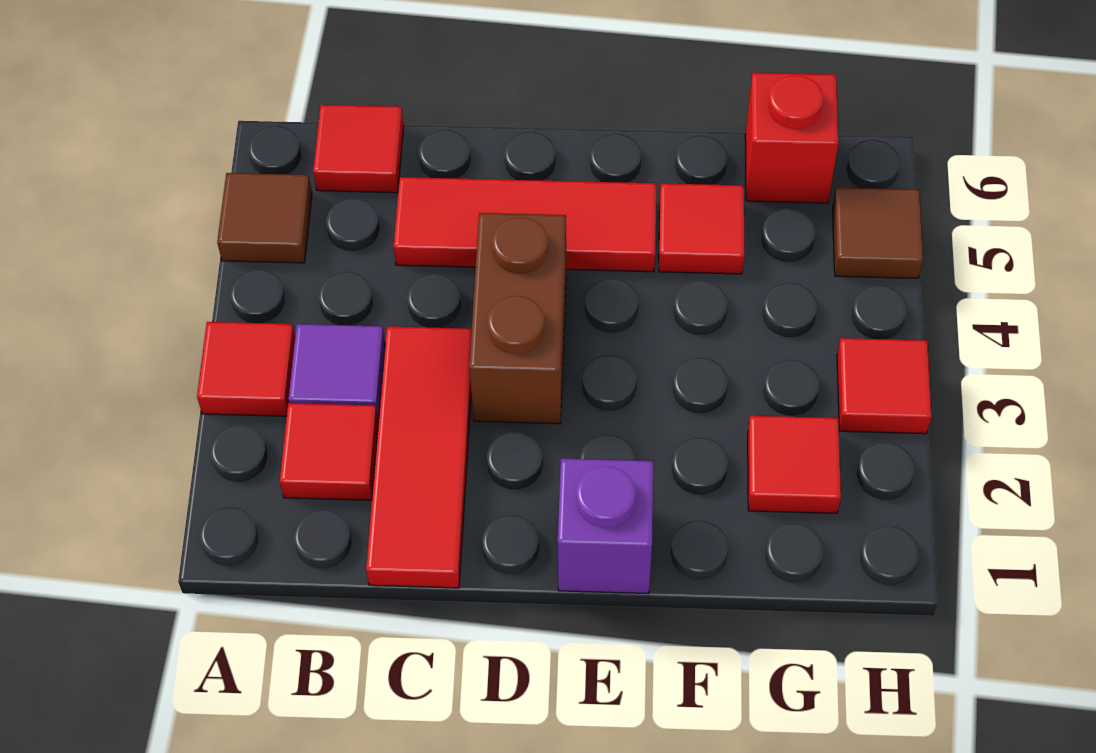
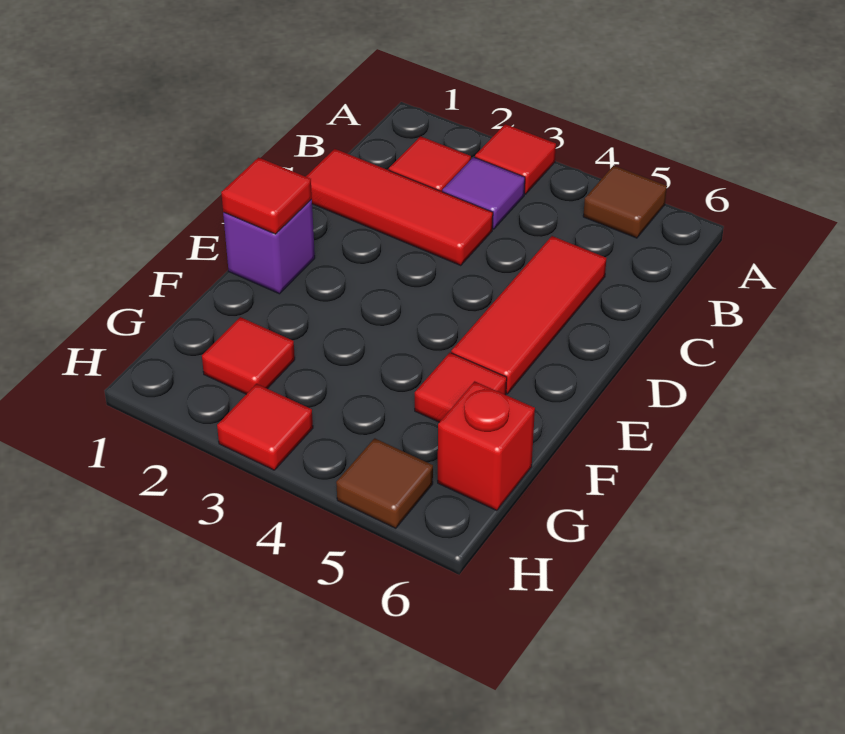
red tile B6 level 1 -> red tile E1 level 2
brown brick D3:D4 level 1 -> none

